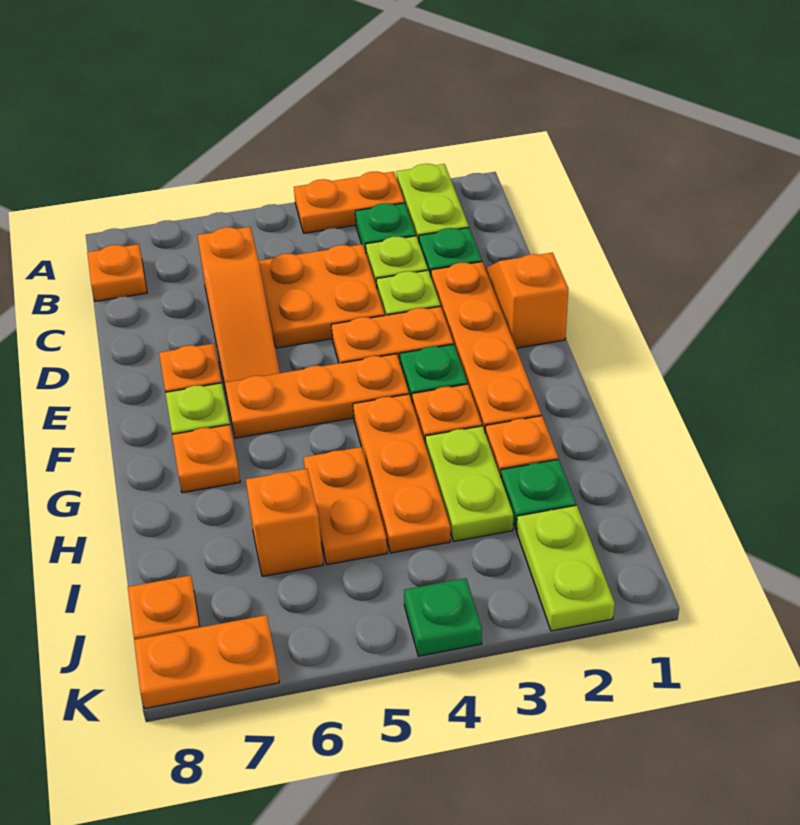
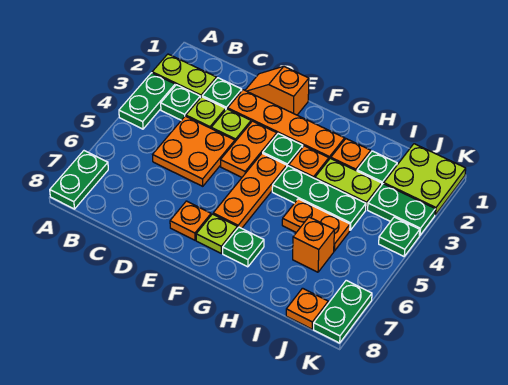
orange plate A3:A4 level 1 -> green plate A3:A4 level 1
none -> green plate A7:A8 level 1
orange plate B8 level 1 -> none
orange slope C6:E6 level 1 top C -> none
orange plate G4:I4 level 1 -> green plate G4:I4 level 1
orange plate G7 level 1 -> green plate G7 level 1
lime plate J2:K2 level 1 -> lime plate J1:K2 level 1
none -> green plate J3:K3 level 1
orange plate K7:K8 level 1 -> green plate K7:K8 level 1

